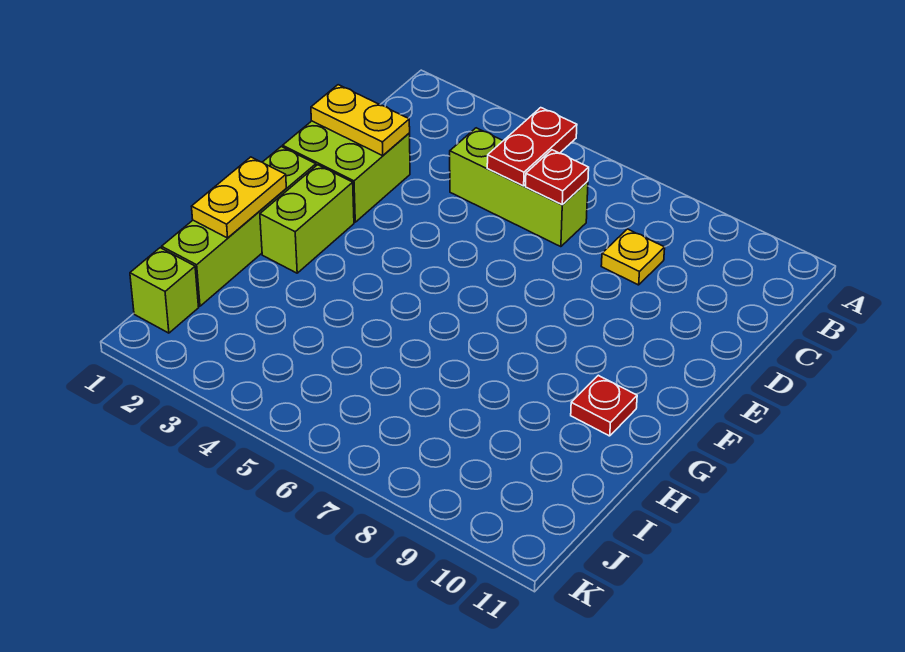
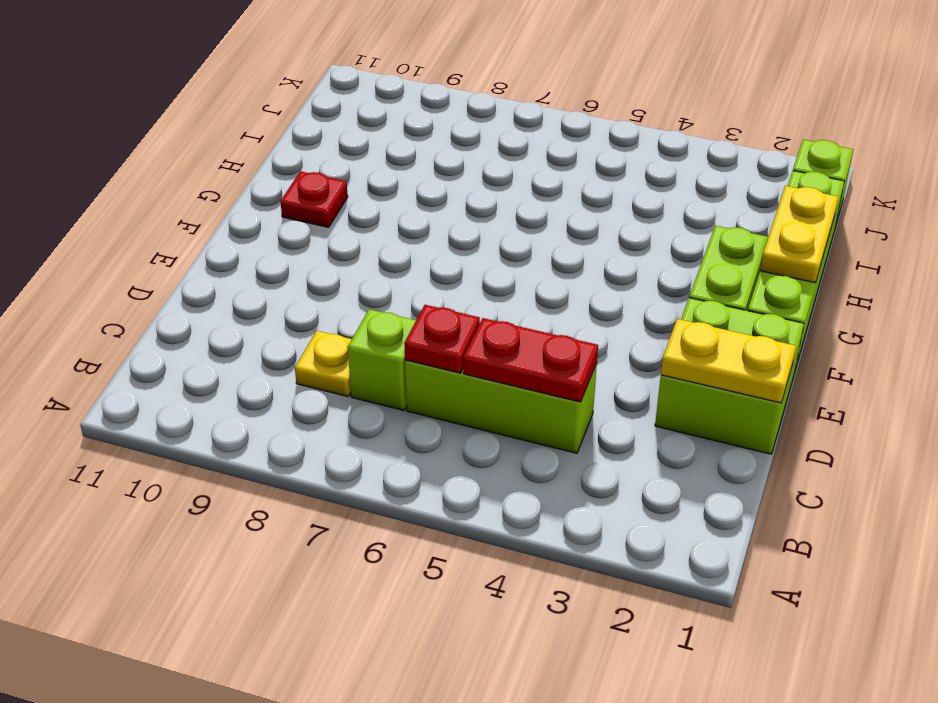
red plate B5:C5 level 2 -> red plate C4:C5 level 2
none -> lime brick C7 level 1

